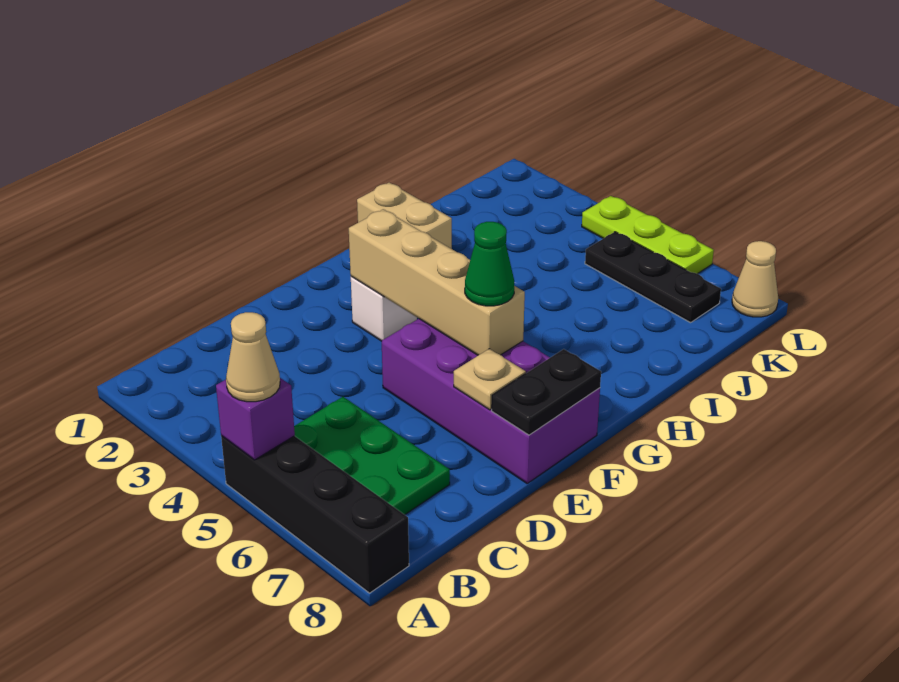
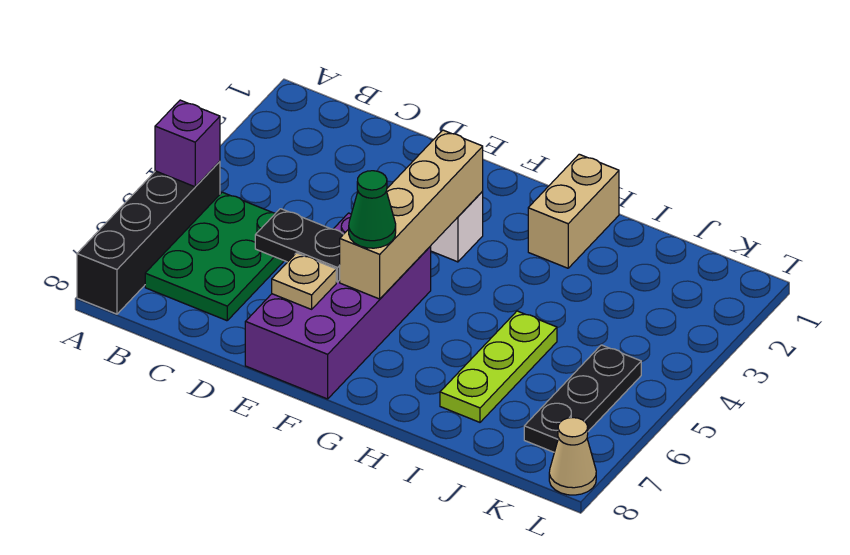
tan cone A5 level 3 -> none
black plate E8:F8 level 2 -> black plate D6:E6 level 2
lime plate L4:L6 level 1 -> lime plate I5:I7 level 1

